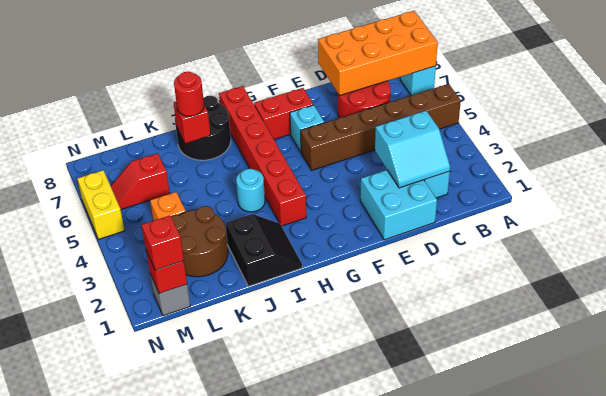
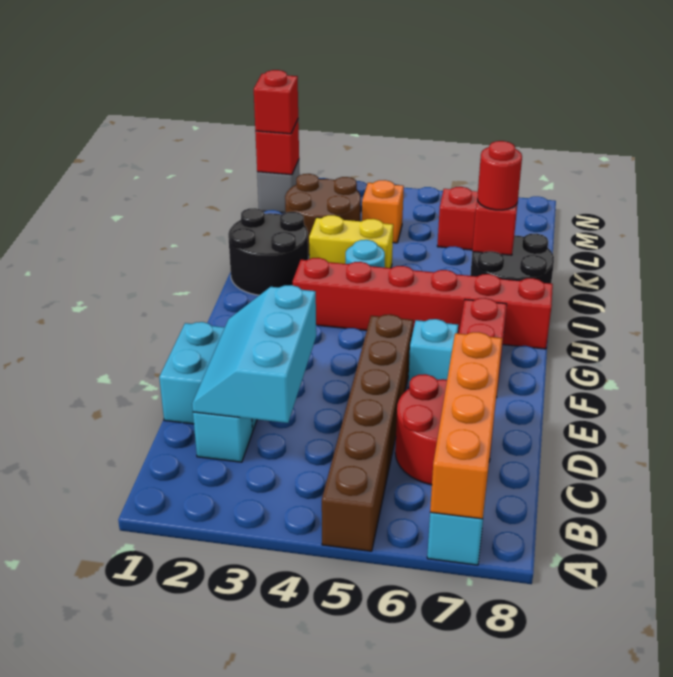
orange brick A7:D8 level 2 -> orange brick A7:D7 level 2
cyan slope C2:D3 level 2 top 3 -> cyan slope C2:E3 level 2 top 3
black slope I1:J2 level 1 top J -> black round brick I1:J2 level 1
yellow brick N5:N6 level 1 -> yellow brick J3:J4 level 1

